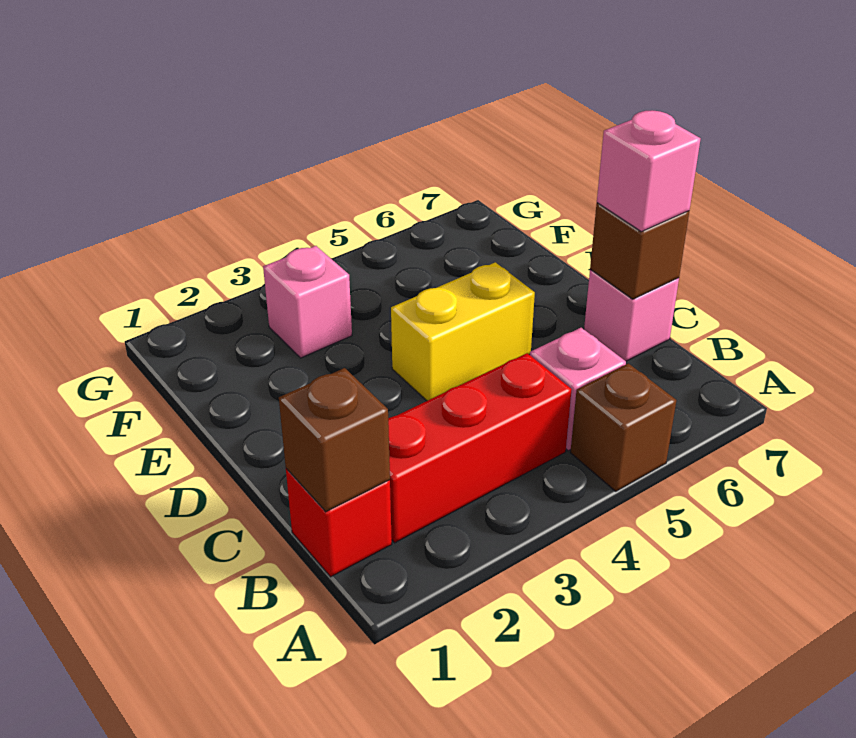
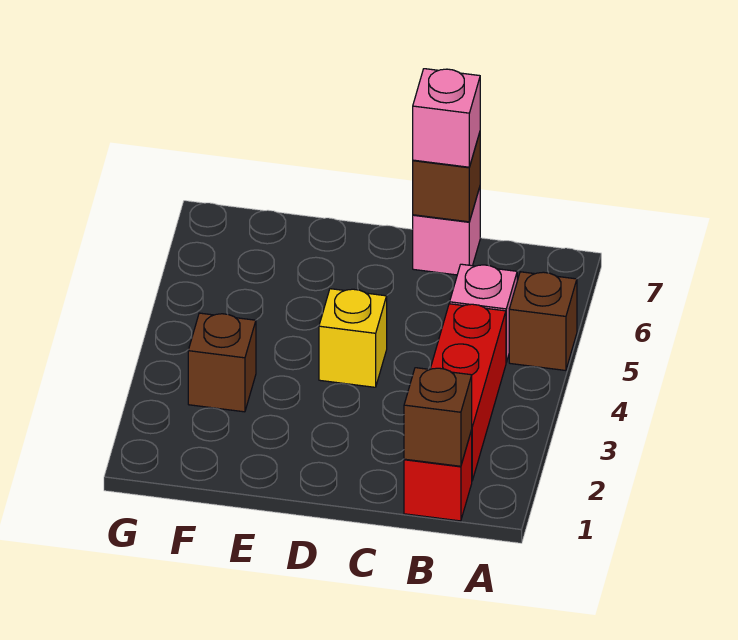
yellow brick D4:D5 level 1 -> yellow brick D4 level 1
pink brick F3 level 1 -> brown brick F3 level 1

